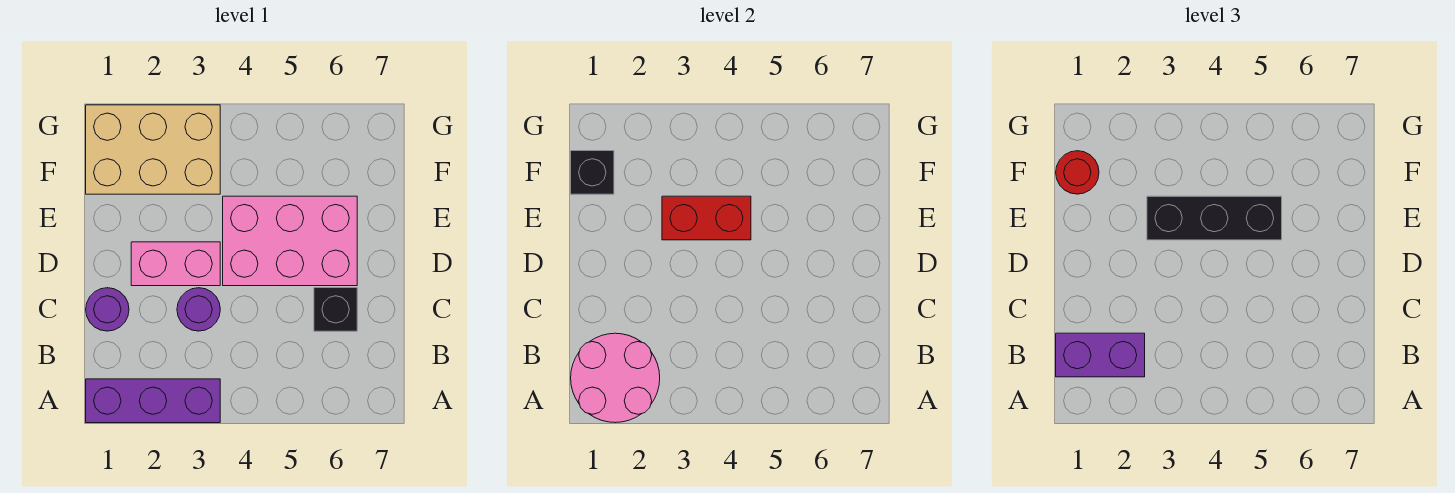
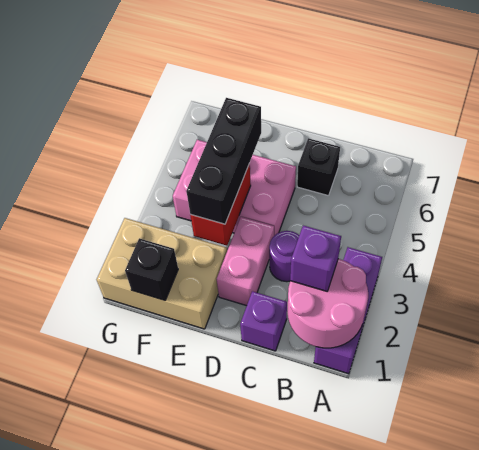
purple brick B1:B2 level 3 -> purple brick B2 level 3
purple round brick C1 level 1 -> purple brick C1 level 1
pink brick D4:E6 level 1 -> pink brick D4:F5 level 1
tan brick F1:G3 level 1 -> tan brick E1:G2 level 1
red round brick F1 level 3 -> none

